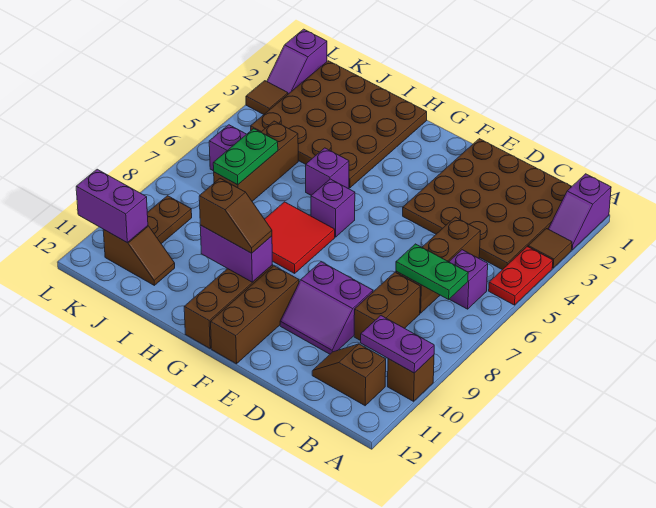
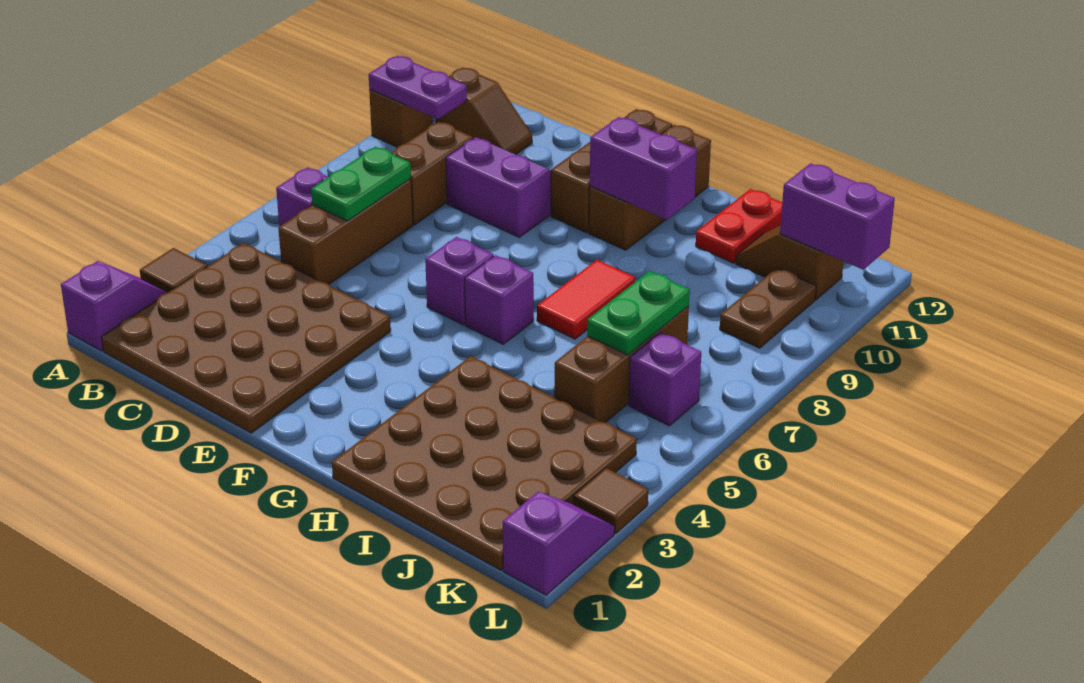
red plate A4:A5 level 1 -> red plate I11:I12 level 1
green plate B7:C7 level 2 -> green plate C6:C7 level 2
red tile G7:H8 level 1 -> red tile H7:H8 level 1
brown slope G10:H10 level 3 top H -> none
purple brick H5 level 1 -> purple brick F6 level 1

